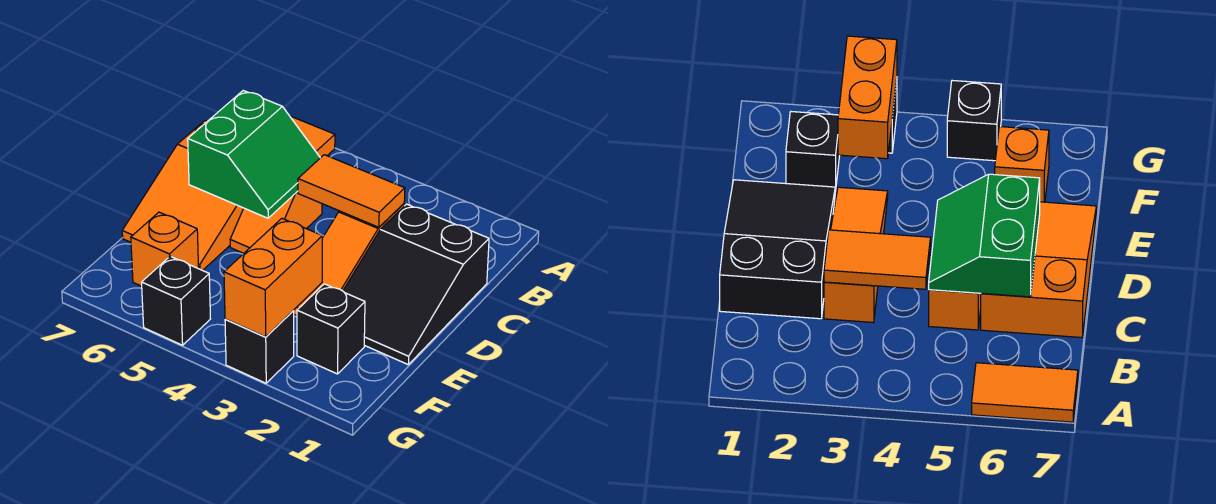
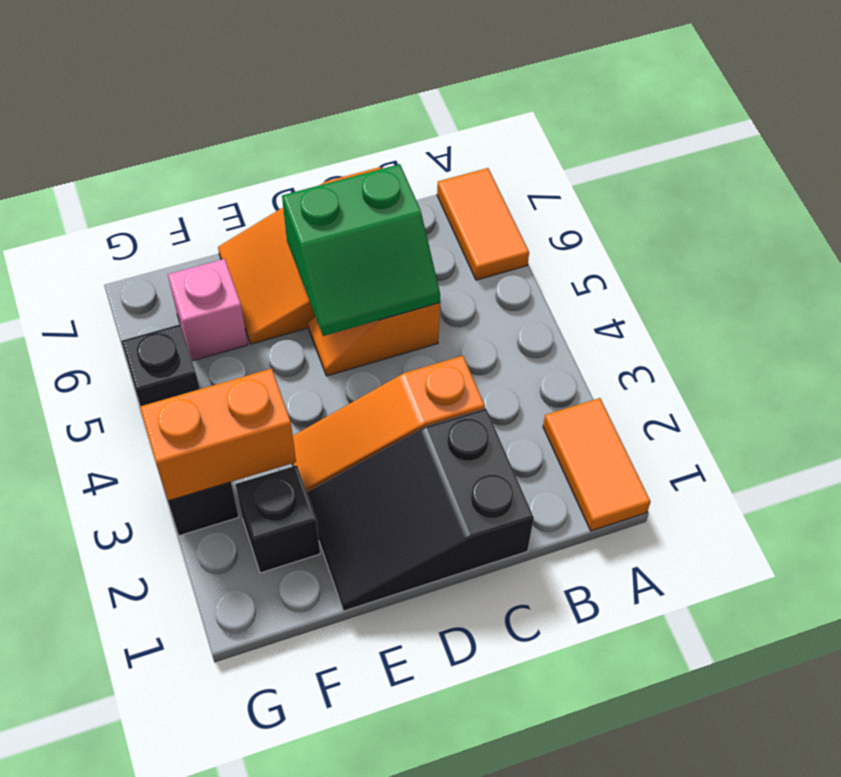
orange tile C3:C4 level 2 -> orange tile A1:A2 level 1
orange brick F6 level 1 -> pink brick F6 level 1

